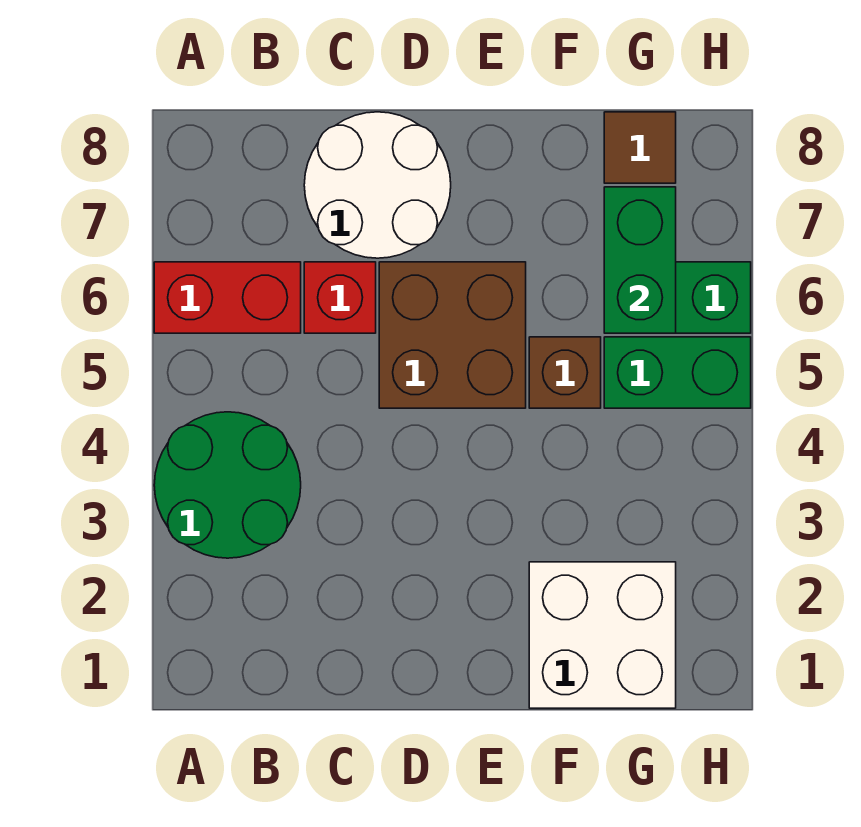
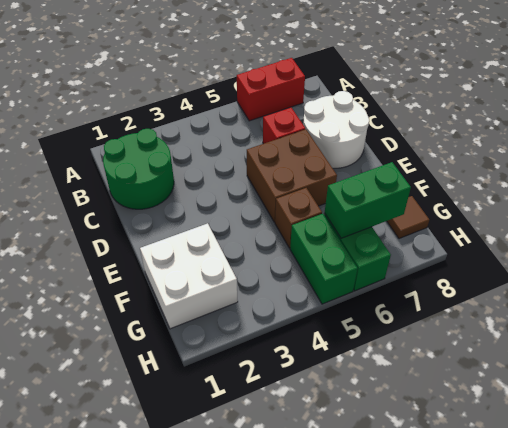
green round brick A3:B4 level 1 -> green round brick B1:C2 level 1
red brick A6:B6 level 1 -> red brick A6:A7 level 1

